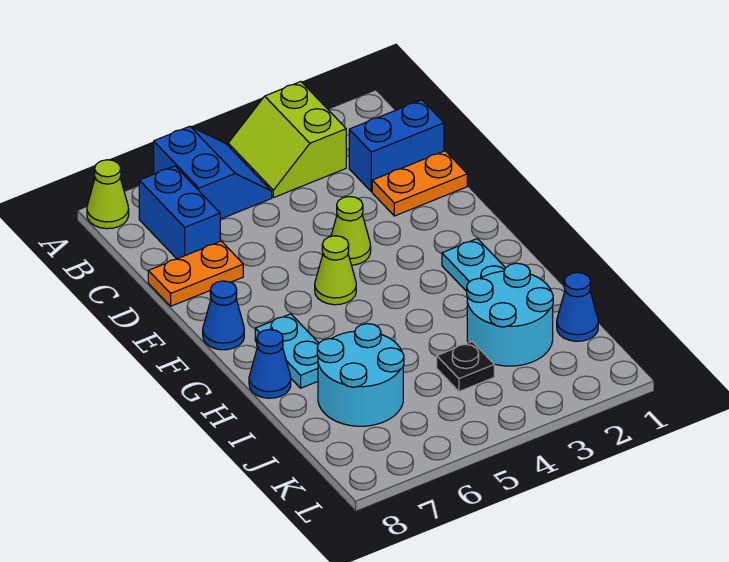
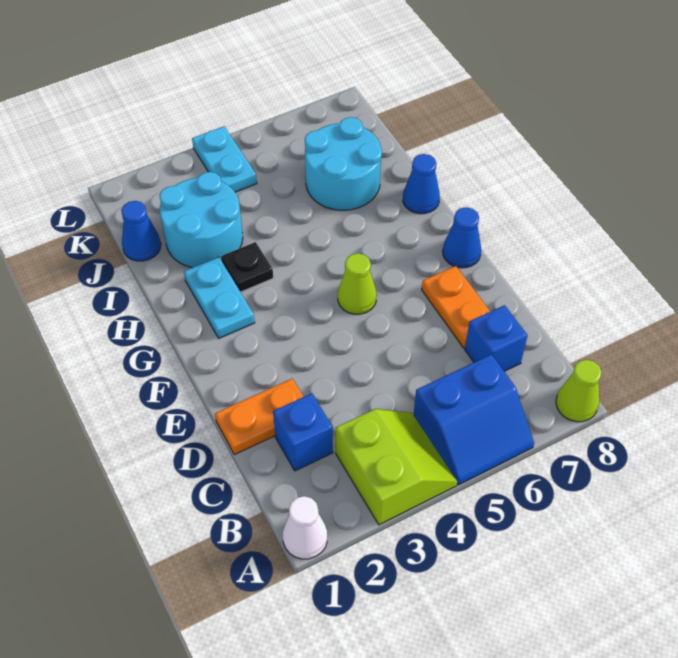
none -> white cone A1 level 1
blue slope A5:B6 level 1 top 6 -> blue slope A5:B6 level 1 top B
blue brick B7:C7 level 1 -> blue brick C7 level 1
blue brick C1:C2 level 1 -> blue brick C2 level 1
orange plate D7:D8 level 1 -> orange plate D7:E7 level 1
lime cone E4 level 1 -> none
cyan plate G7:H7 level 1 -> cyan plate K4:L4 level 1
black plate J4 level 1 -> black plate H3 level 1

